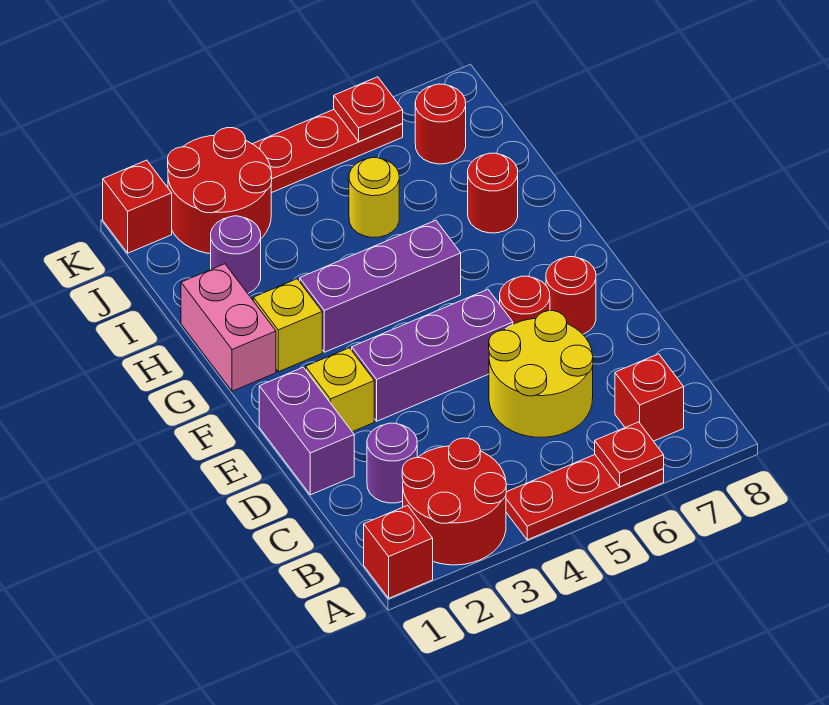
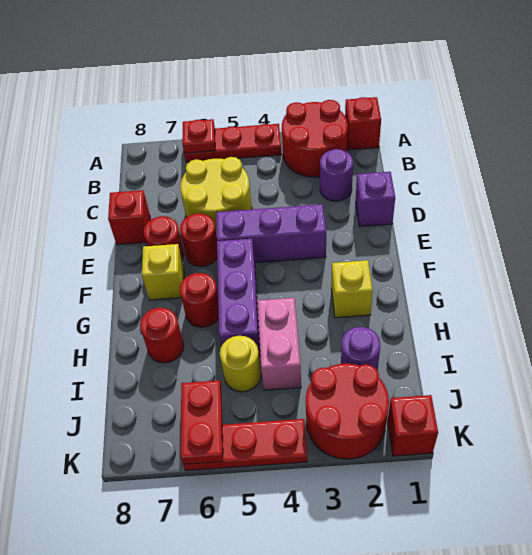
red brick B7 level 1 -> red brick D8 level 1
purple brick D1:E1 level 1 -> purple brick D1 level 1
yellow brick E2 level 1 -> yellow brick F7 level 1
pink brick G1:H1 level 1 -> pink brick H4:I4 level 1
purple brick G3:G5 level 1 -> purple brick F5:H5 level 1
red round brick J7 level 1 -> red round brick G6 level 1
red plate K6 level 2 -> red plate J6:K6 level 2

